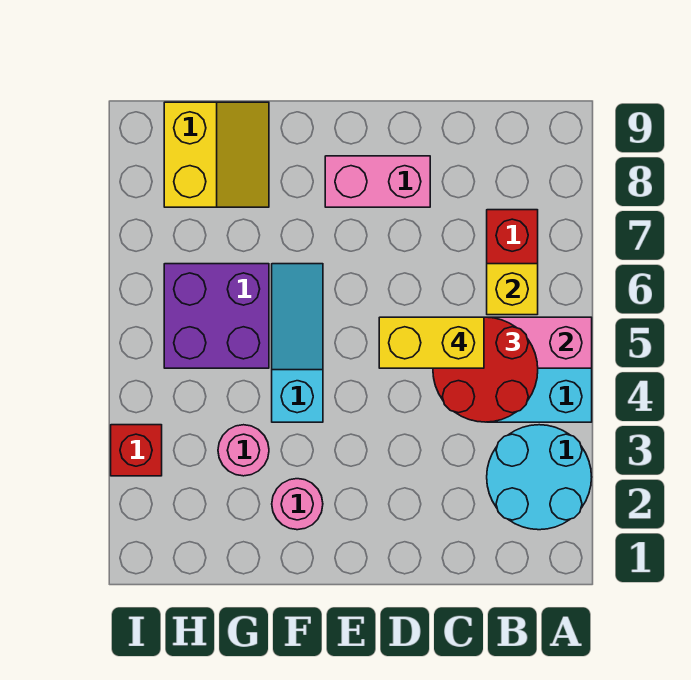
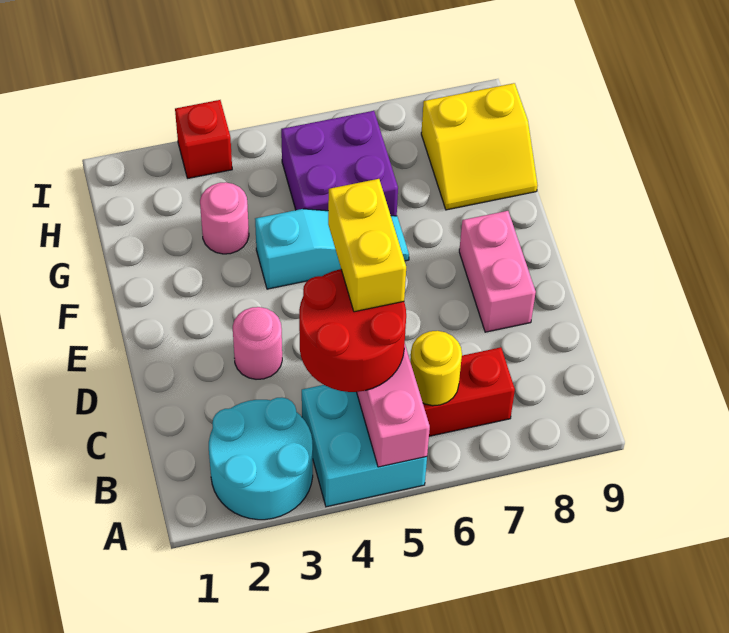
yellow brick B6 level 2 -> yellow round brick B6 level 2
pink round brick F2 level 1 -> pink round brick D3 level 1

